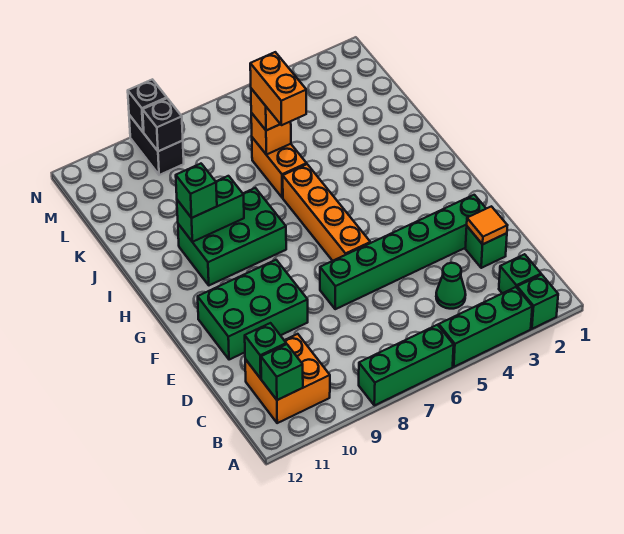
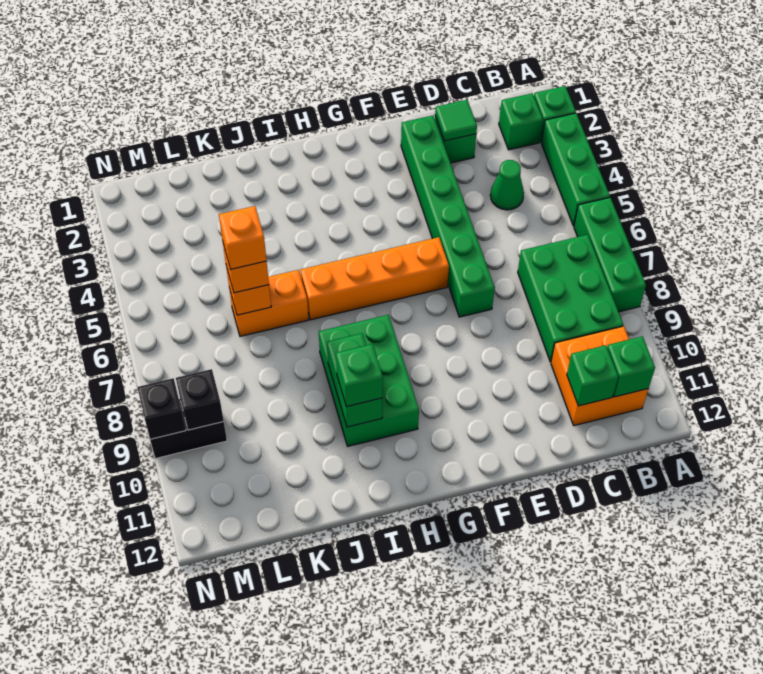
orange tile D2 level 2 -> green tile D2 level 2
green brick E9:F11 level 1 -> green brick B7:C9 level 1
orange brick J6:K6 level 4 -> orange brick K6 level 4

